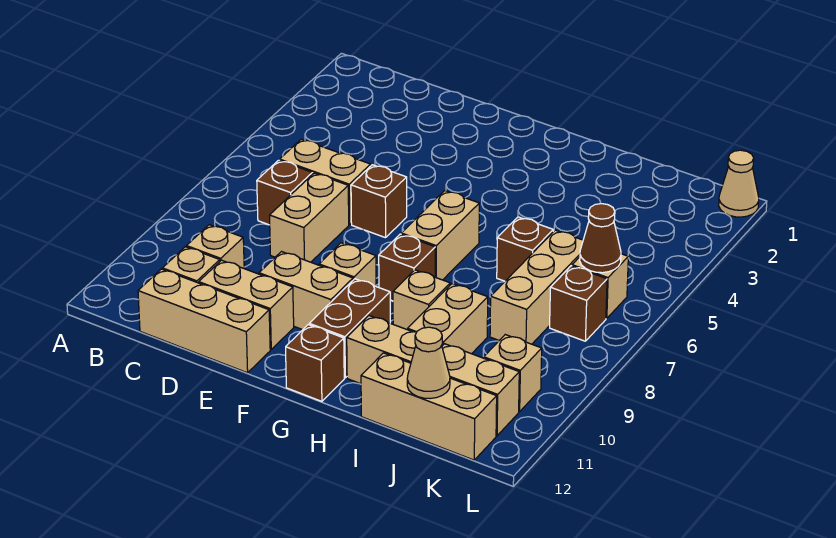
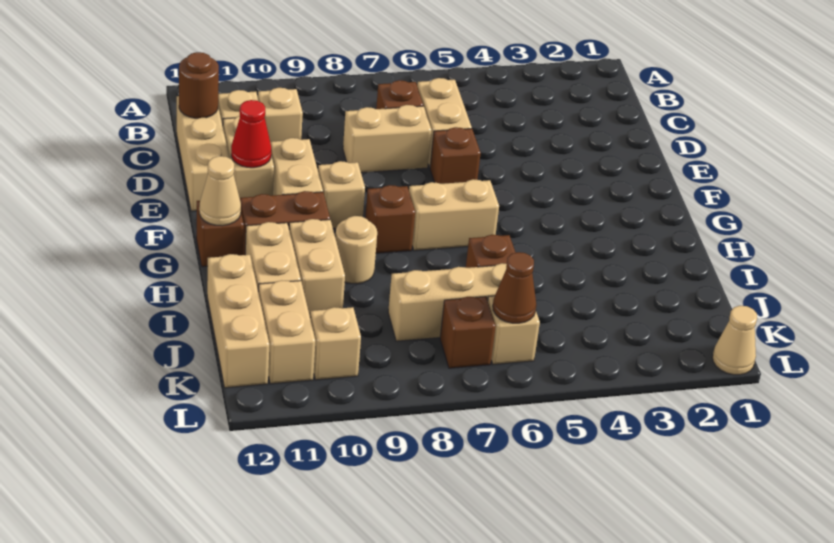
none -> brown round brick C12 level 2
none -> red cone E11 level 2
tan brick H9 level 1 -> tan round brick H9 level 1
tan brick I9:I10 level 1 -> tan brick H10:I10 level 1
tan cone J12 level 2 -> tan cone G12 level 2

